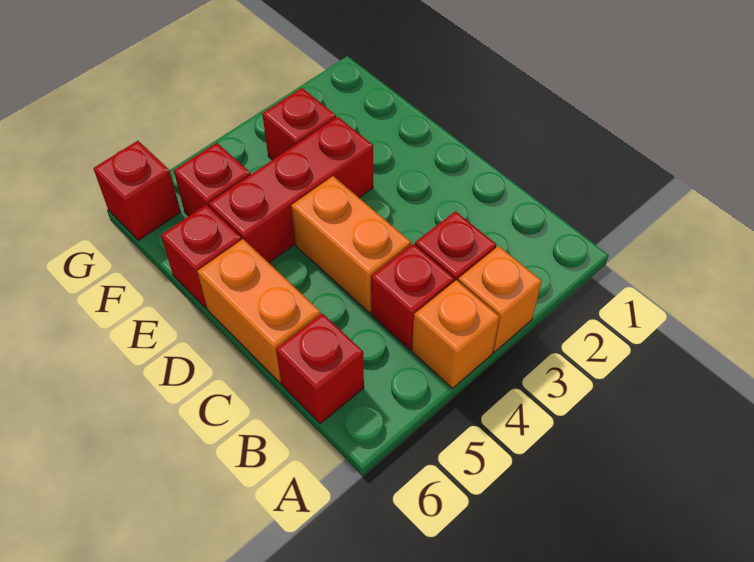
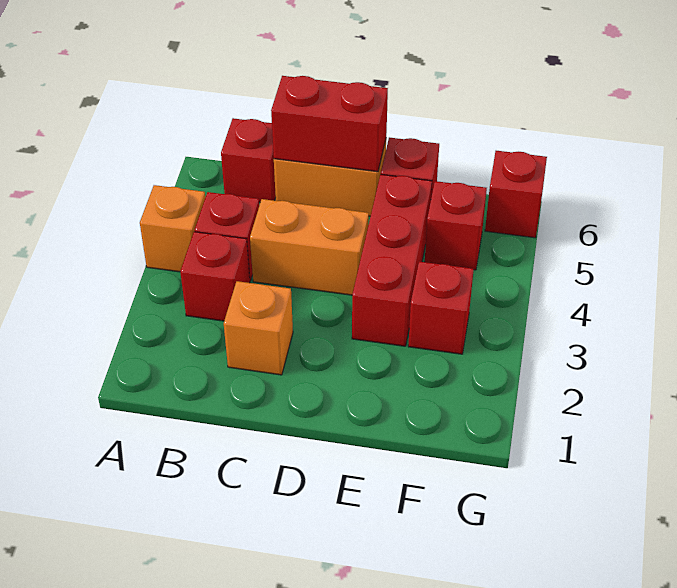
orange brick A3 level 1 -> orange brick C2 level 1
none -> red brick C6:D6 level 2

